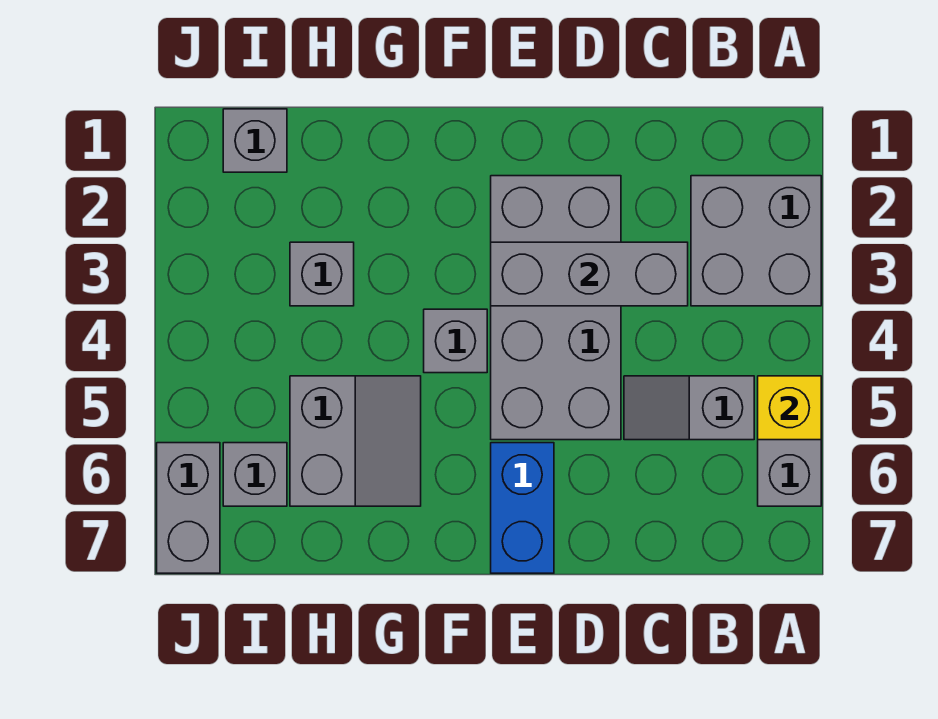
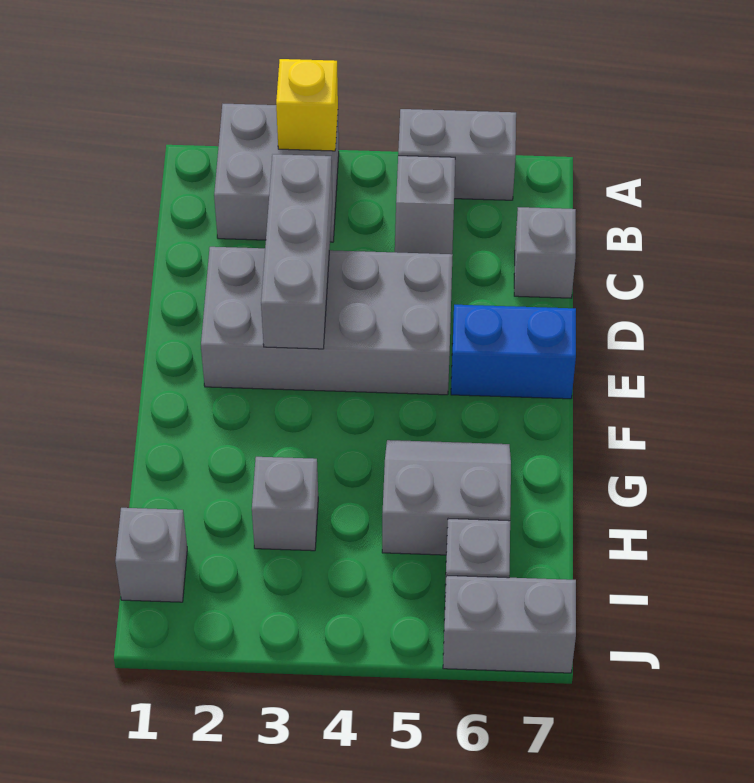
yellow brick A5 level 2 -> yellow brick A3 level 2
grey brick F4 level 1 -> grey brick C7 level 1

